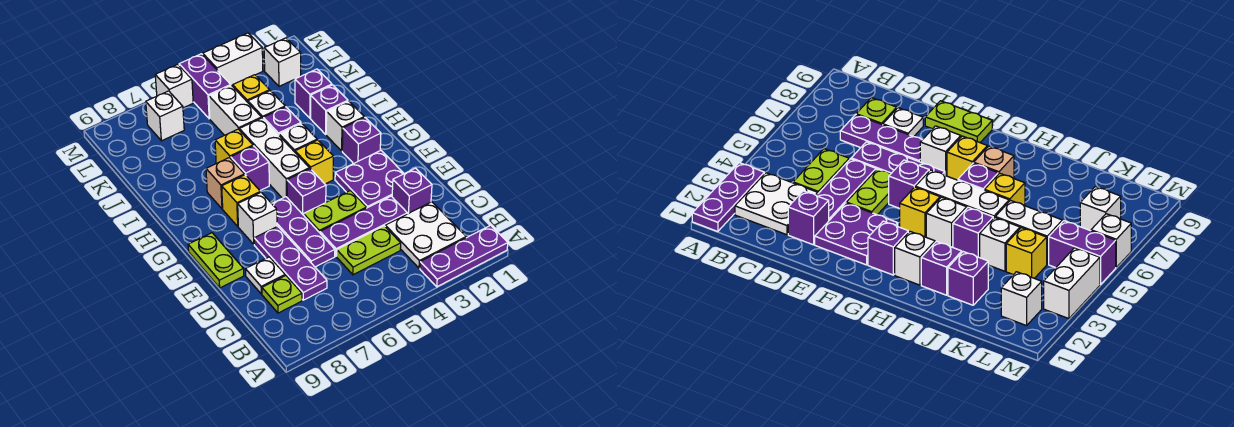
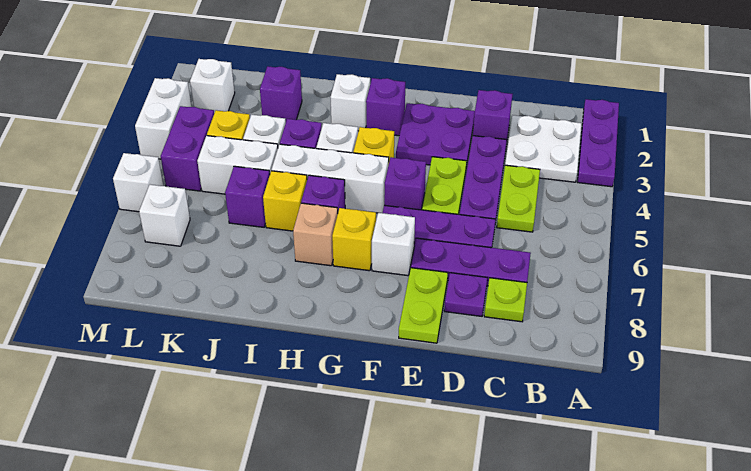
white plate D8 level 1 -> purple plate D8 level 1
lime plate E9:F9 level 1 -> lime plate E8:E9 level 1
purple brick I2 level 1 -> purple brick J6 level 1
purple brick L5:M5 level 1 -> purple brick L4:L5 level 1

